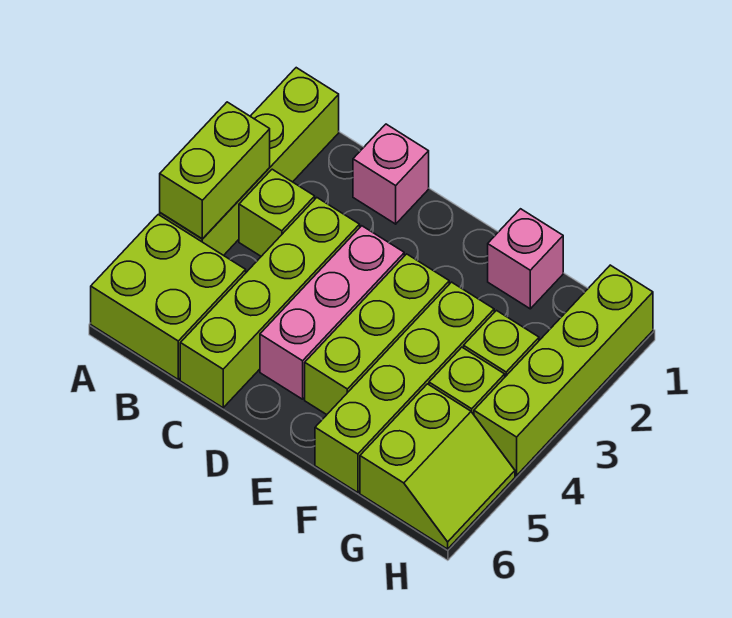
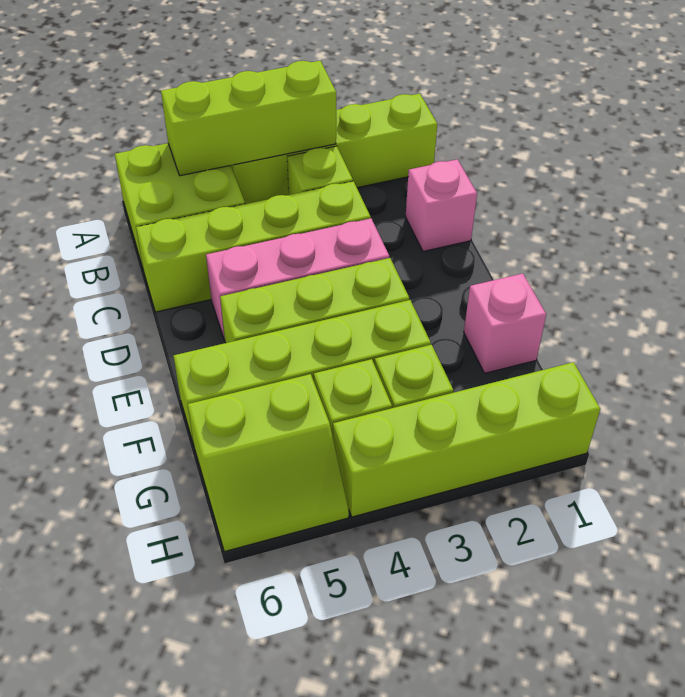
lime brick A3:A4 level 2 -> lime brick A3:A5 level 2

